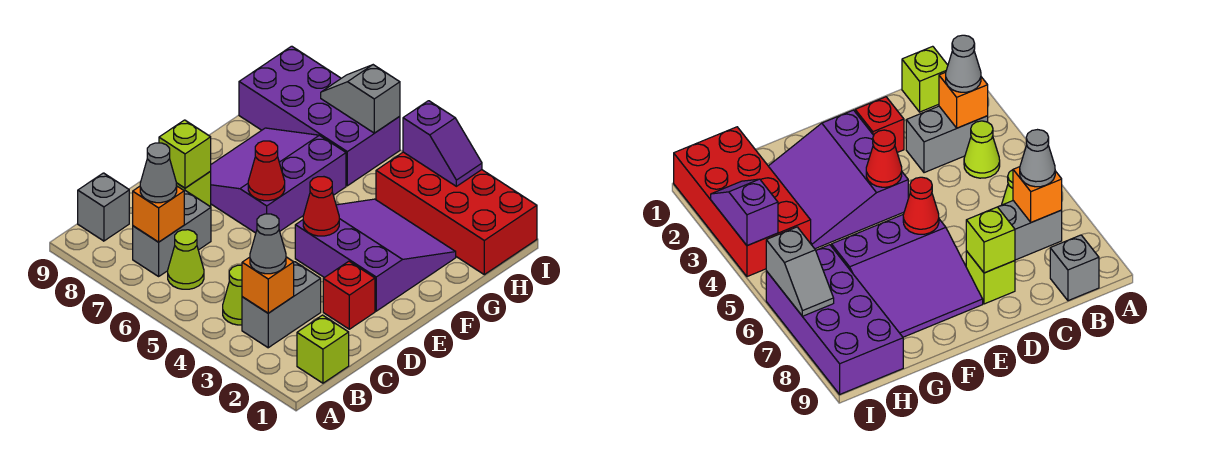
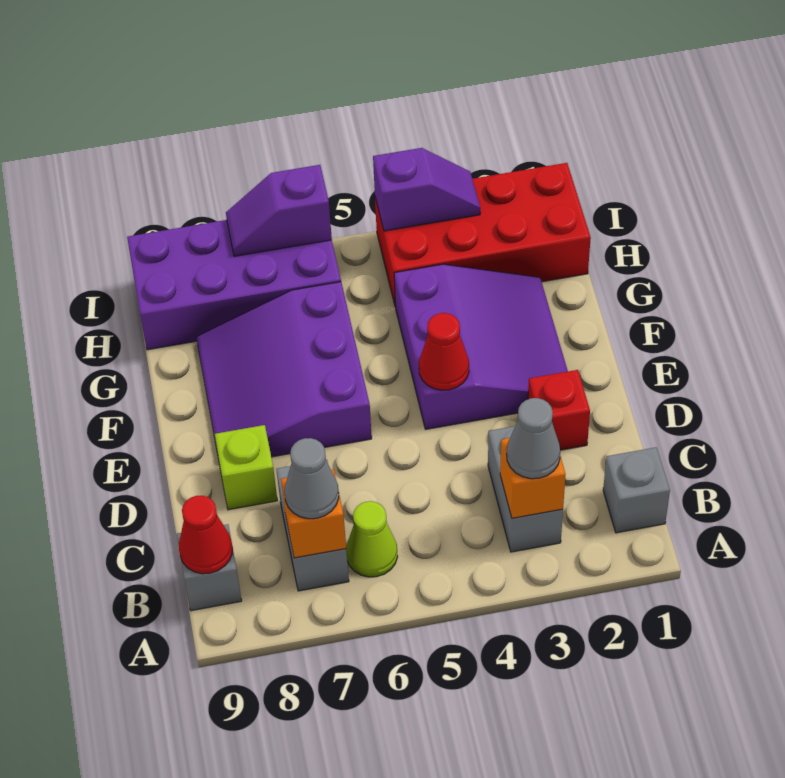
lime brick B1 level 1 -> grey brick B1 level 1
lime cone B4 level 1 -> none
lime brick D8 level 2 -> none
purple slope E2:G4 level 1 top E -> purple slope E2:G4 level 1 top 4
red cone E6 level 2 -> red cone B9 level 2
grey slope I6:I7 level 2 top 6 -> purple slope I6:I7 level 2 top 6

